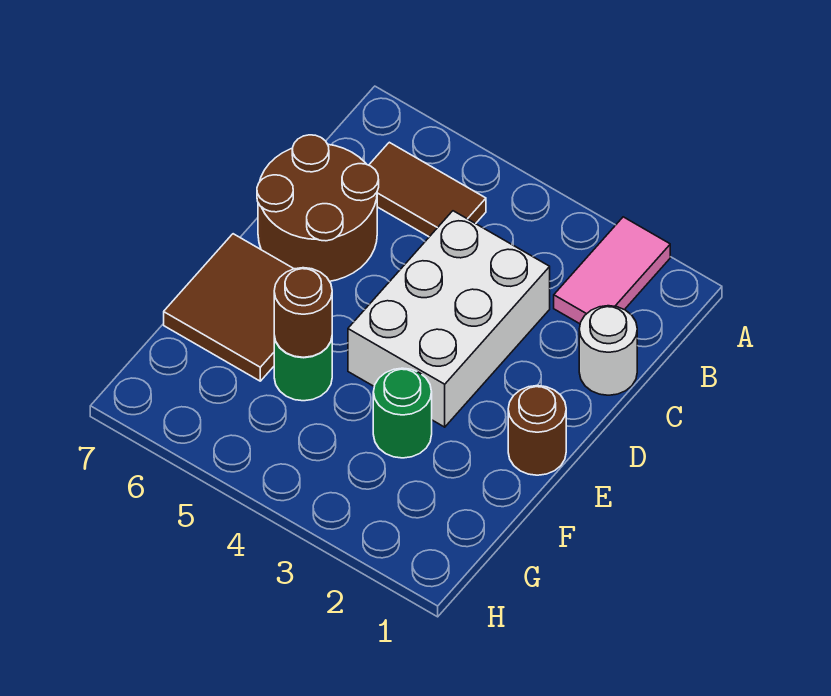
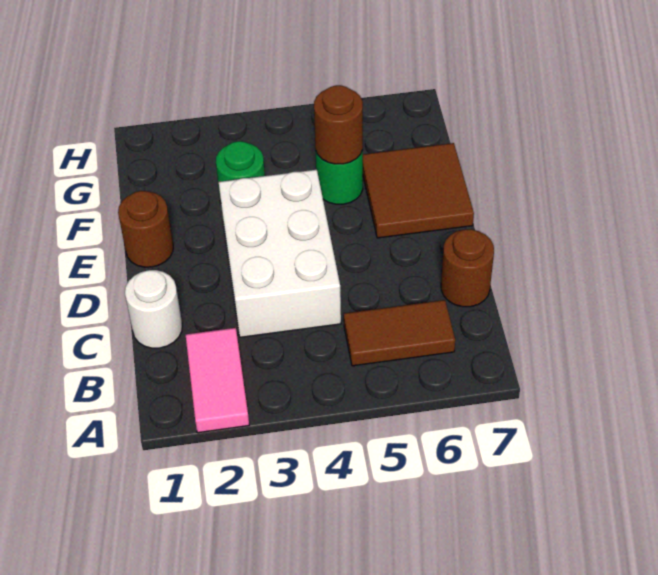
brown round brick C6:D7 level 1 -> brown round brick C7 level 1

